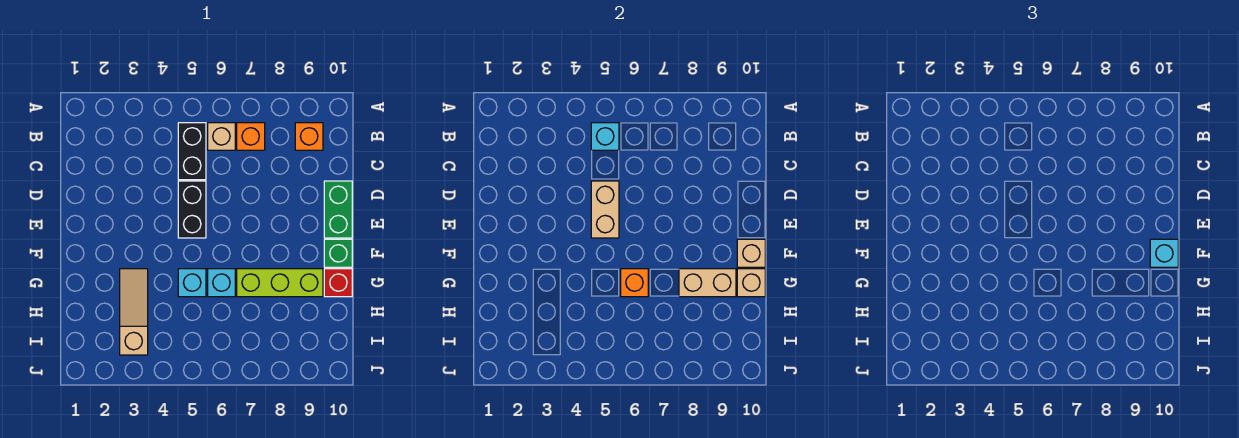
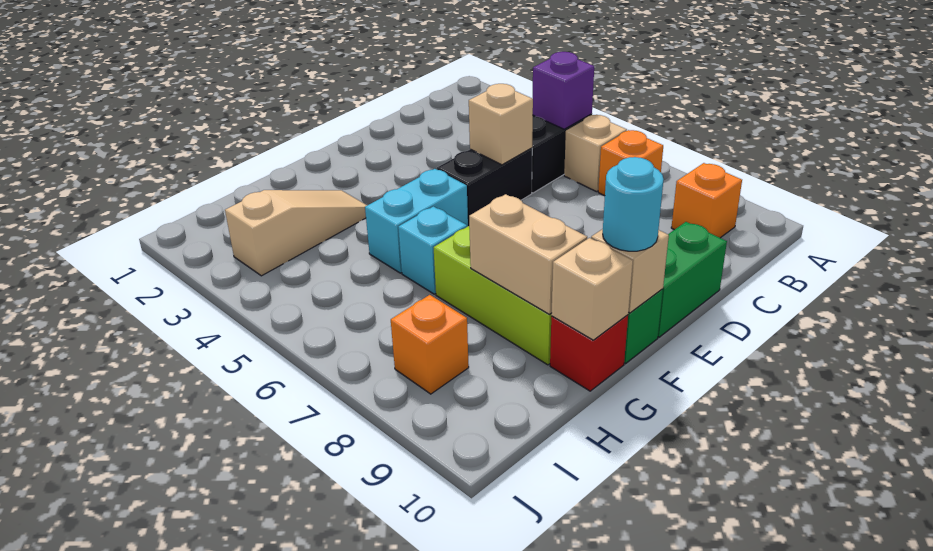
cyan brick B5 level 2 -> purple brick B5 level 2
tan brick D5:E5 level 2 -> tan brick D5 level 2
cyan brick F10 level 3 -> cyan round brick F10 level 3
cyan brick G5 level 1 -> cyan brick F5:G5 level 1
orange brick G6 level 2 -> orange brick I8 level 1

